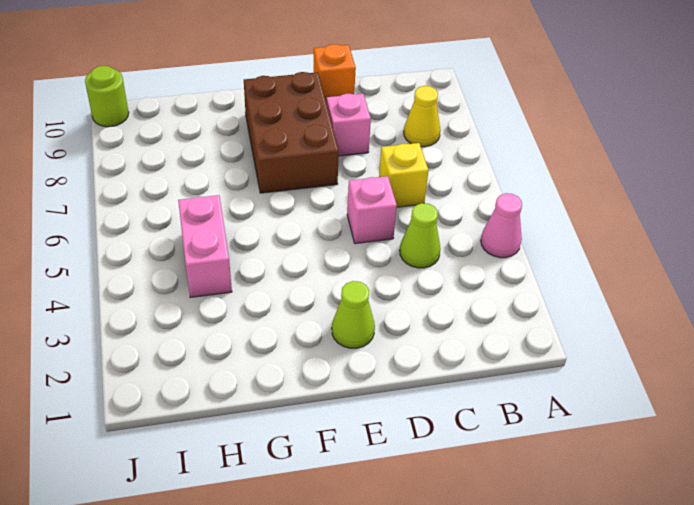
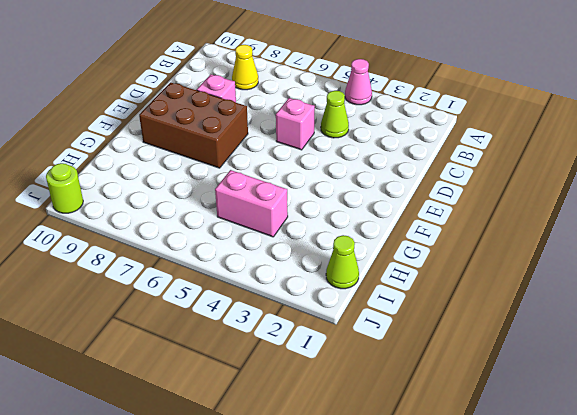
yellow brick C6 level 1 -> none
orange brick D10 level 1 -> none
lime cone E2 level 1 -> lime cone I1 level 1

